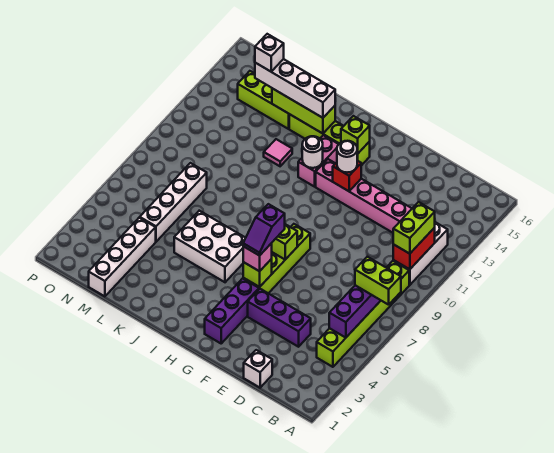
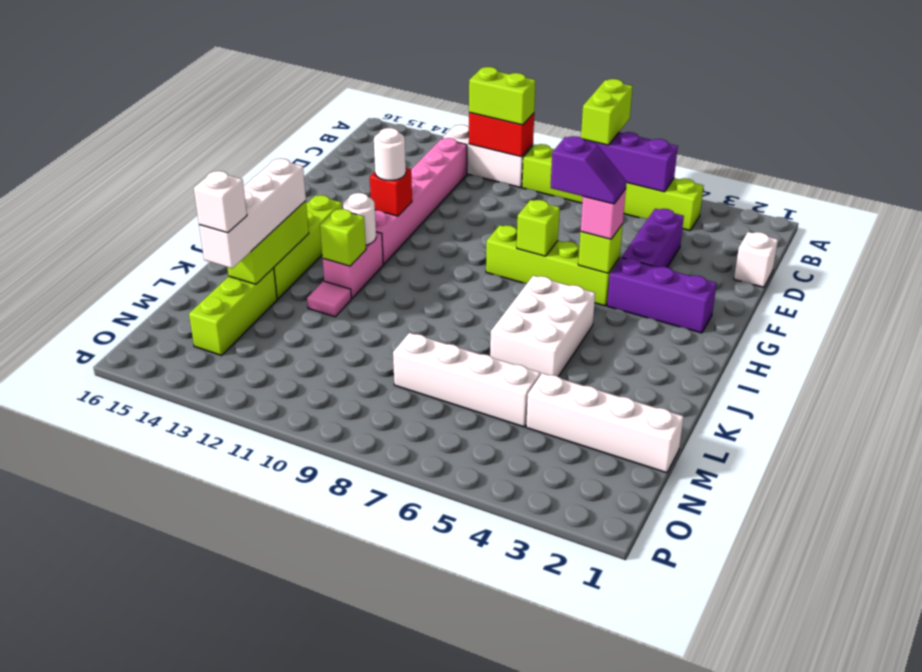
lime brick H14 level 2 -> lime brick J12 level 2
pink brick I12:I13 level 1 -> pink brick I12:J12 level 1

